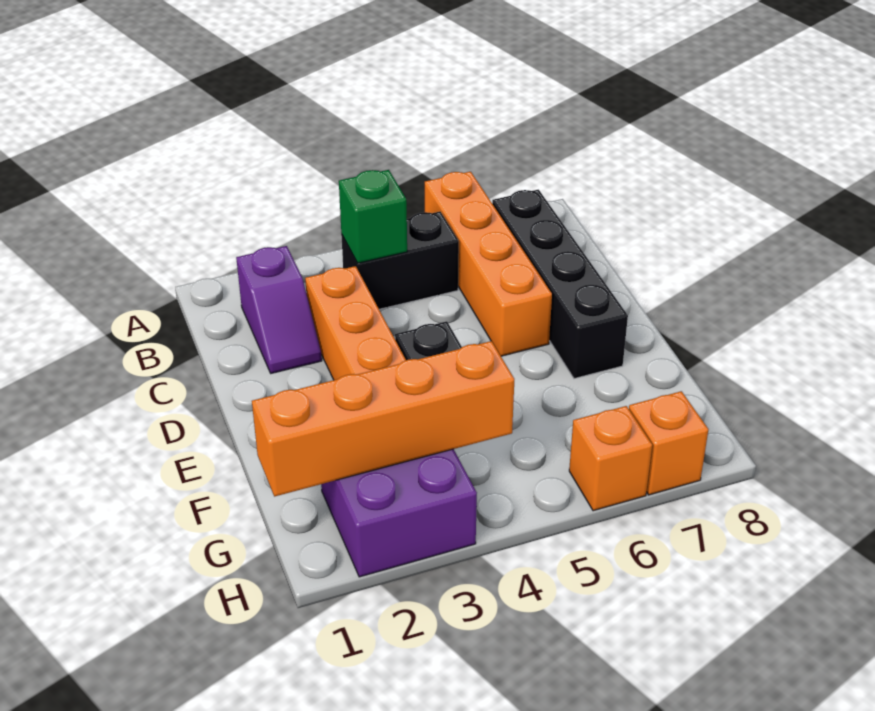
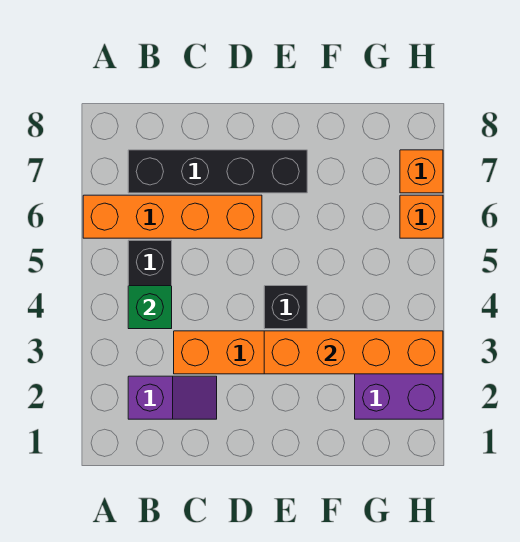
orange brick G1:G4 level 2 -> orange brick E3:H3 level 2

